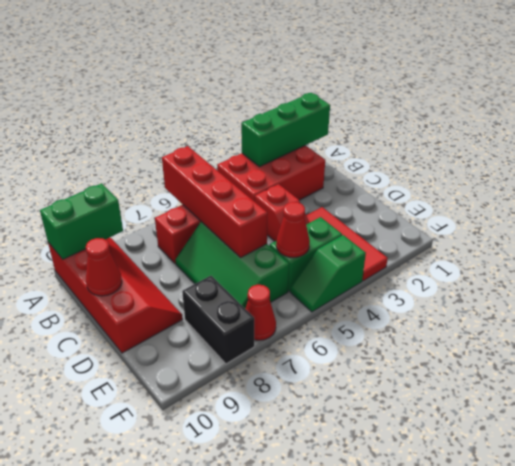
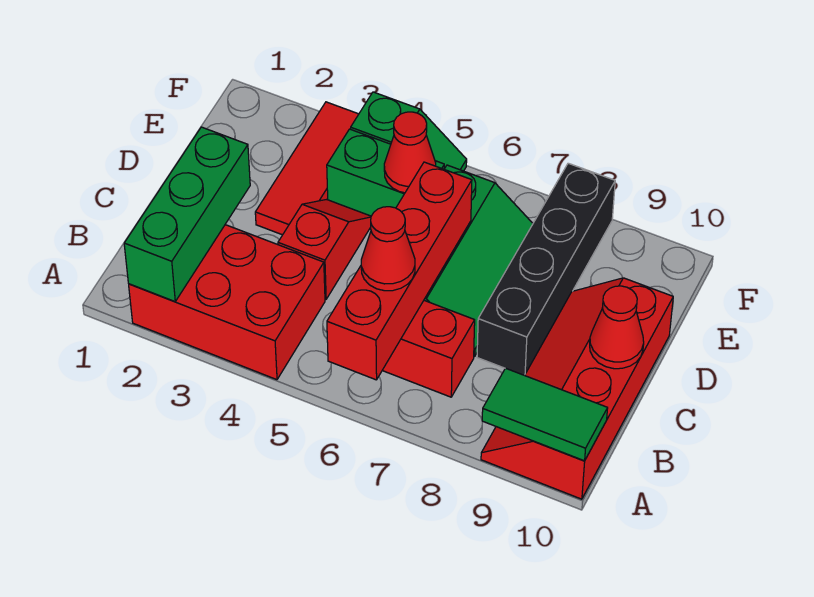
green brick A1:A3 level 2 -> green brick A2:C2 level 2
green brick A9:A10 level 2 -> green tile A9:A10 level 2
black brick E8:F8 level 1 -> black brick C8:F8 level 1
red cone F7 level 1 -> red cone B6 level 3

